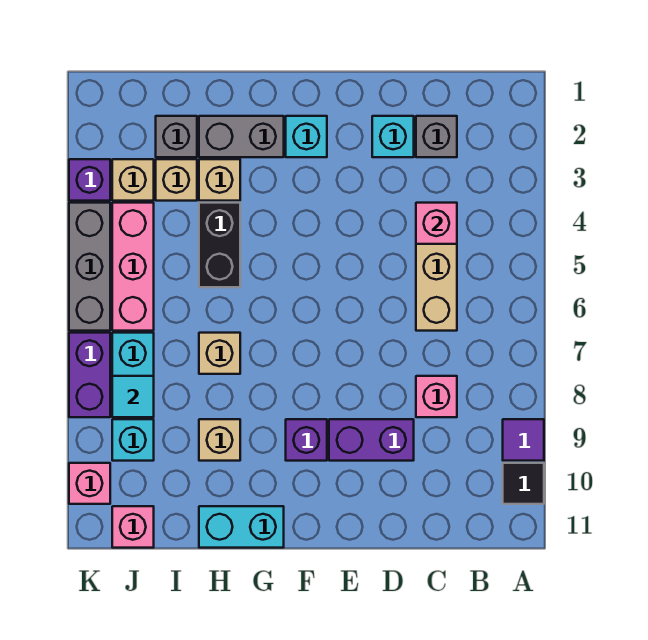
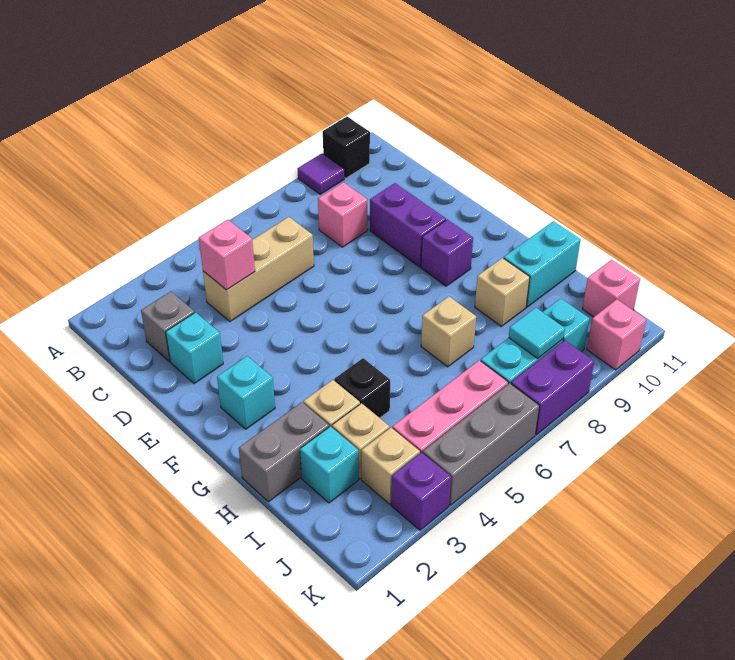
black tile A10 level 1 -> black brick A10 level 1
grey brick G2:H2 level 1 -> grey brick H1:H2 level 1
cyan brick G11:H11 level 1 -> cyan brick H10:H11 level 1
black brick H4:H5 level 1 -> black brick H4 level 1
grey brick I2 level 1 -> cyan brick I2 level 1

